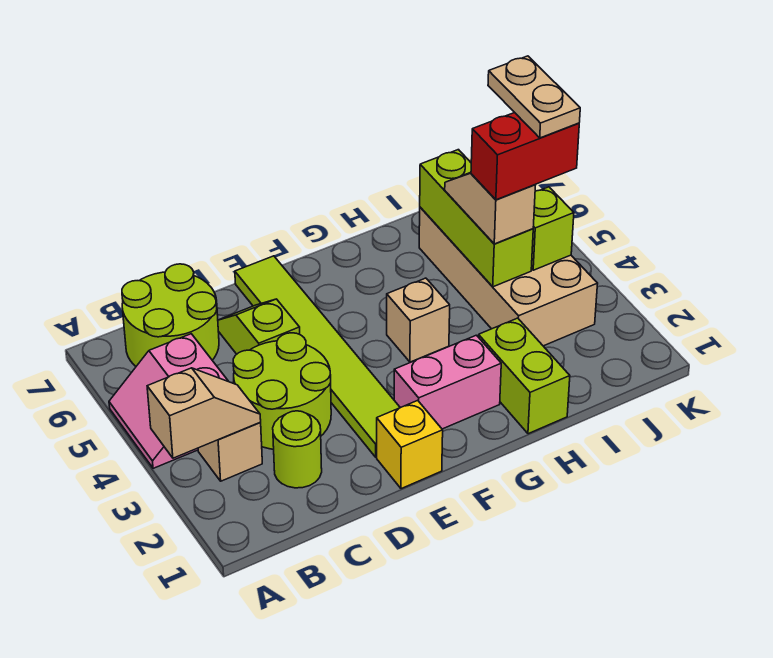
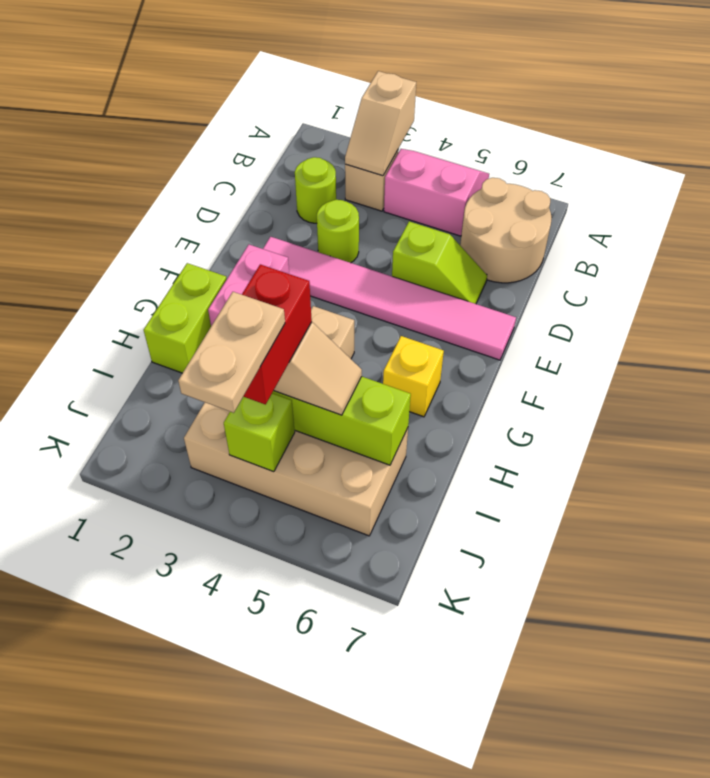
lime round brick B6:C7 level 1 -> tan round brick B6:C7 level 1
lime round brick C3:D4 level 1 -> lime round brick D3 level 1
yellow brick E1 level 1 -> yellow brick G6 level 1
lime tile E2:E7 level 1 -> pink tile E2:E7 level 1
lime brick H1:H2 level 1 -> lime brick G1:H1 level 1
tan plate J4:J5 level 5 -> tan plate J4:K4 level 5

